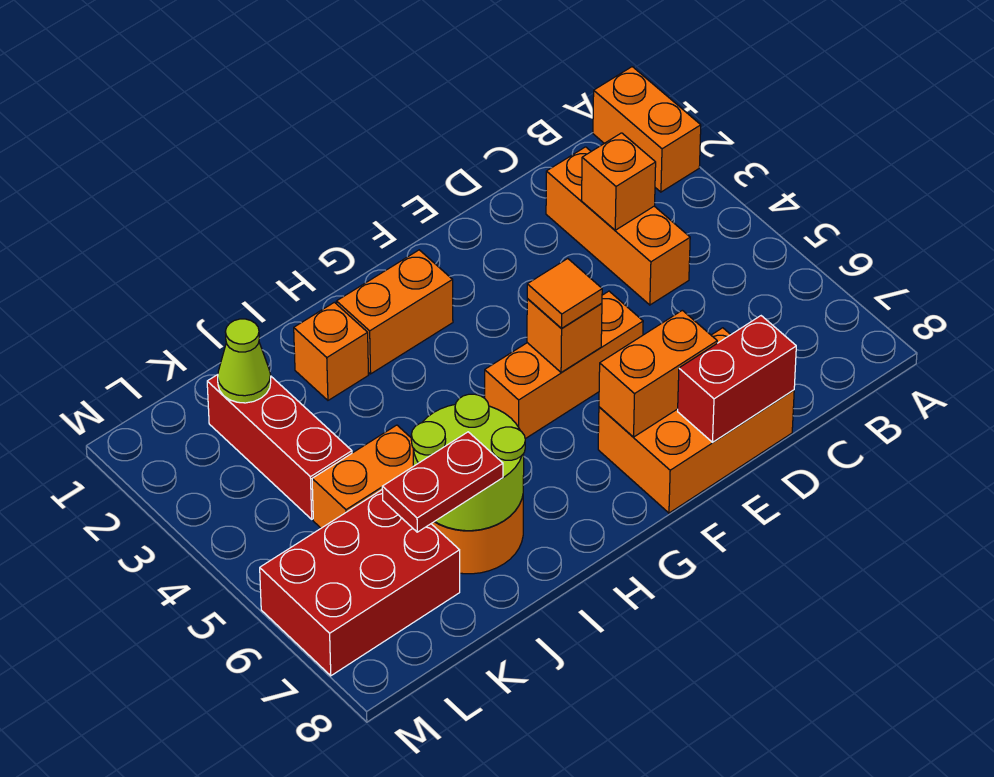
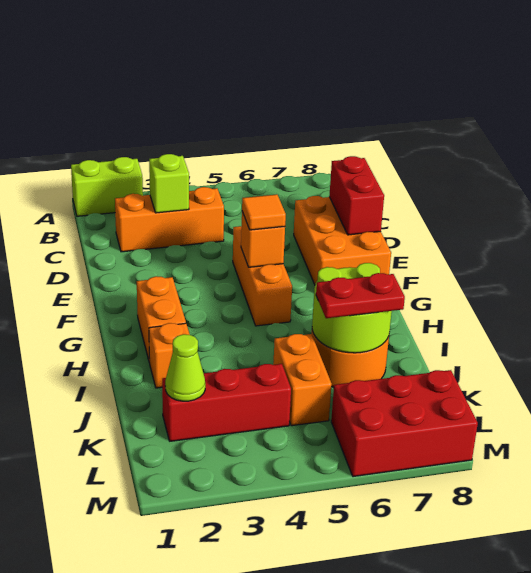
orange brick A1:A2 level 1 -> lime brick A1:A2 level 1
orange brick C3 level 2 -> lime brick C3 level 2
orange brick E7:F7 level 2 -> none
red plate J7:K7 level 3 -> red plate J6:J7 level 3
red brick K6:M7 level 1 -> red brick L6:M8 level 1

